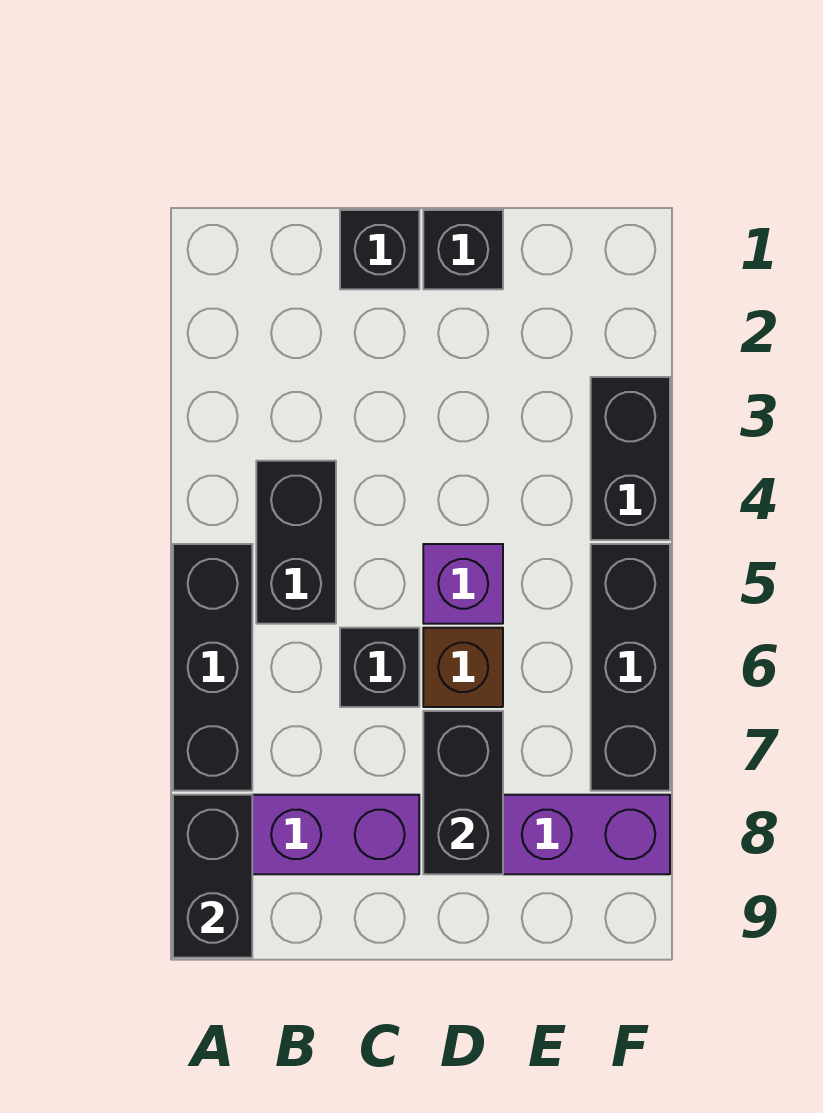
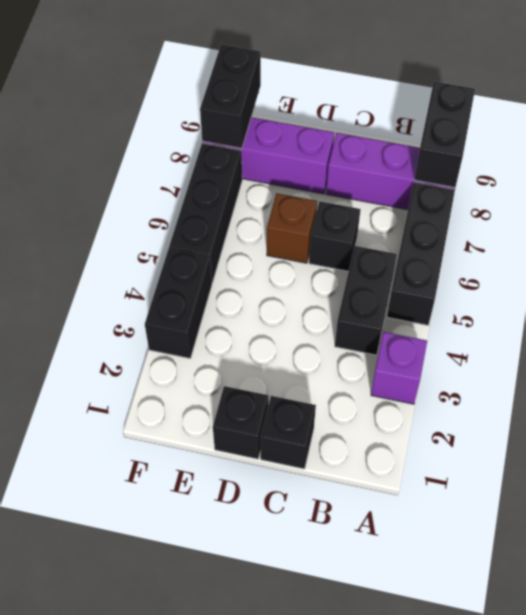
purple brick D5 level 1 -> purple brick A3 level 1
black brick D7:D8 level 2 -> black brick F8:F9 level 2

